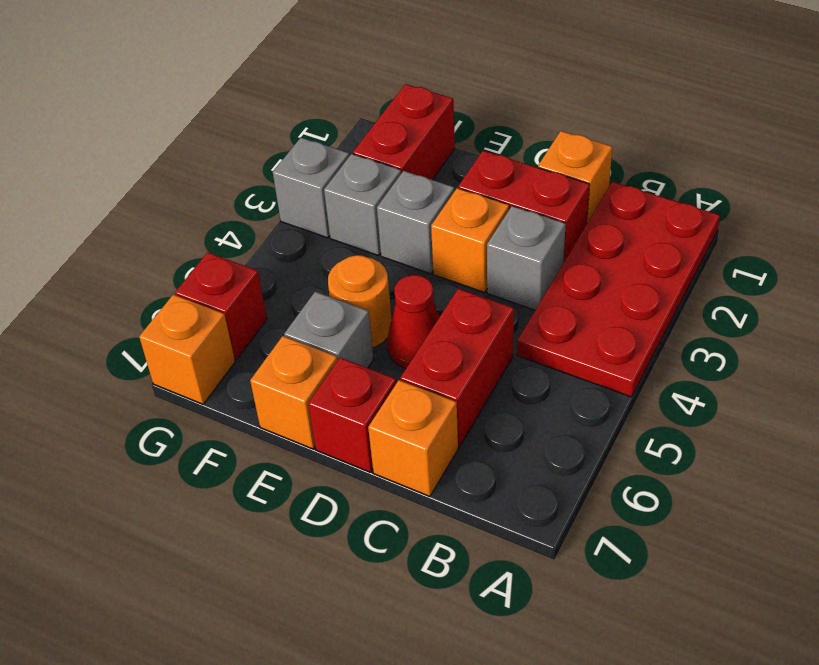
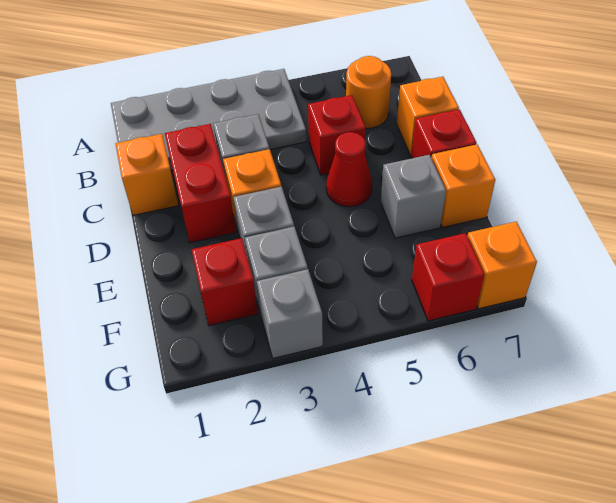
red plate A1:B4 level 1 -> grey plate A1:B4 level 1
red brick C5:C6 level 1 -> red brick C5 level 1
orange round brick E5 level 1 -> orange round brick B6 level 1
red brick F1:F2 level 1 -> red brick F2 level 1

